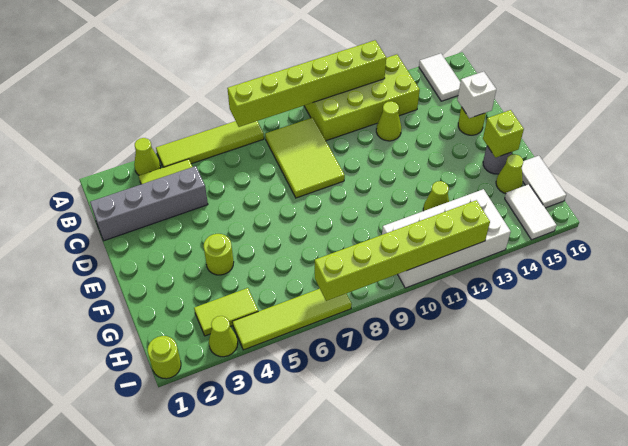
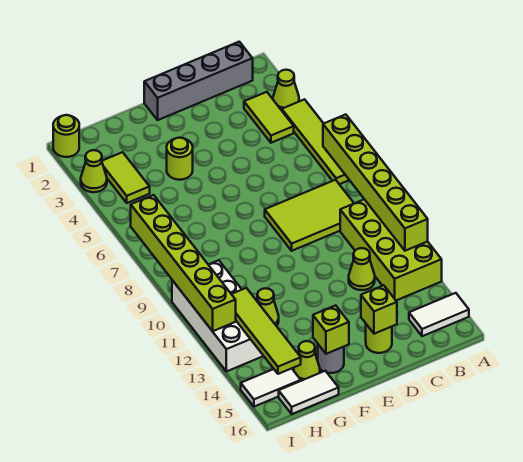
grey brick C1:C4 level 1 -> grey brick B1:E1 level 1
white brick D15 level 2 -> lime brick D15 level 2
lime tile I4:I7 level 1 -> lime tile H12:H15 level 2

